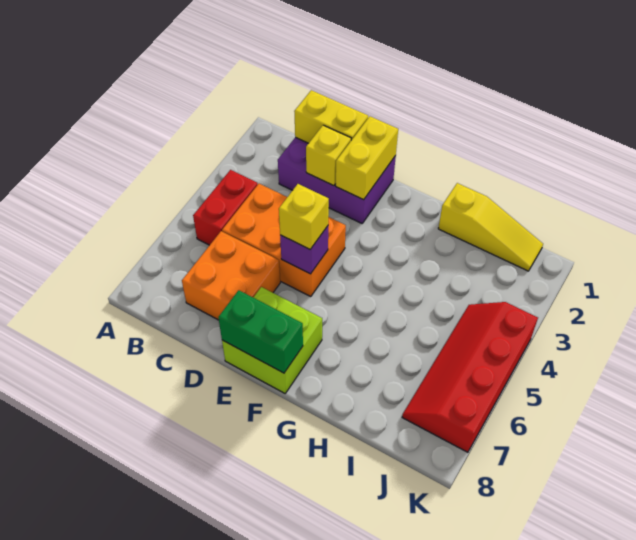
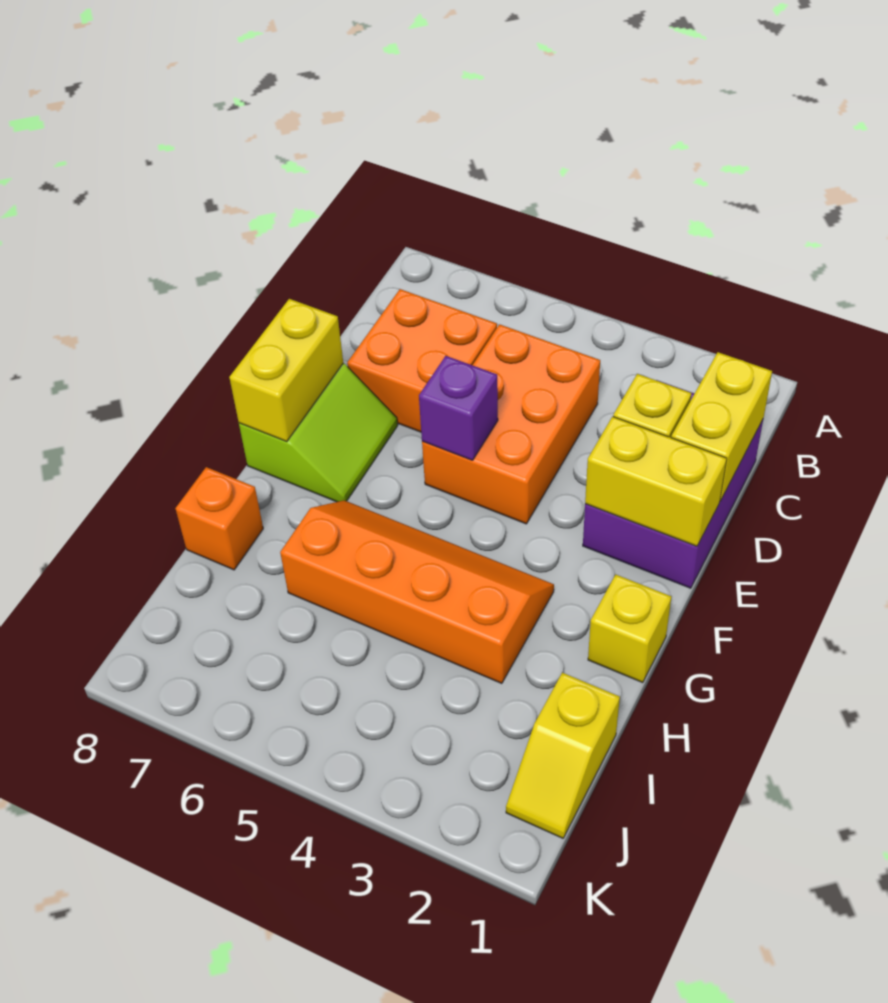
red brick B4:B5 level 1 -> none
yellow brick E5 level 3 -> yellow brick G1 level 1
lime brick E7:F8 level 1 -> lime slope E7:F8 level 1 top 8
green brick E8:F8 level 2 -> yellow brick E8:F8 level 2
none -> orange slope G3:H6 level 1 top H
yellow slope H1:J1 level 1 top H -> yellow slope I1:J1 level 1 top I
none -> orange brick H8 level 1
red slope J4:K7 level 1 top K -> none

